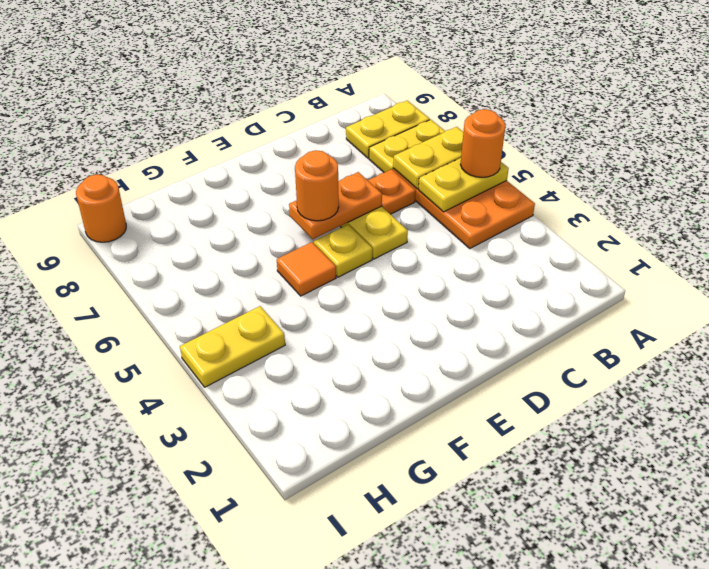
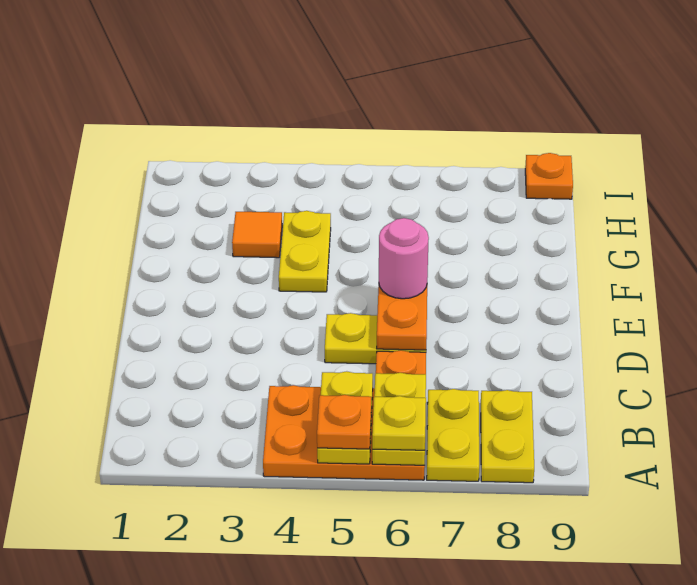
orange round brick A5 level 3 -> orange plate A5 level 3
yellow plate E5 level 1 -> yellow plate A6 level 3
orange round brick E6 level 3 -> pink round brick E6 level 3
orange tile F5 level 1 -> orange tile G3 level 1
yellow plate H4:I4 level 1 -> yellow plate F4:G4 level 1
orange round brick I9 level 1 -> orange plate I9 level 1

